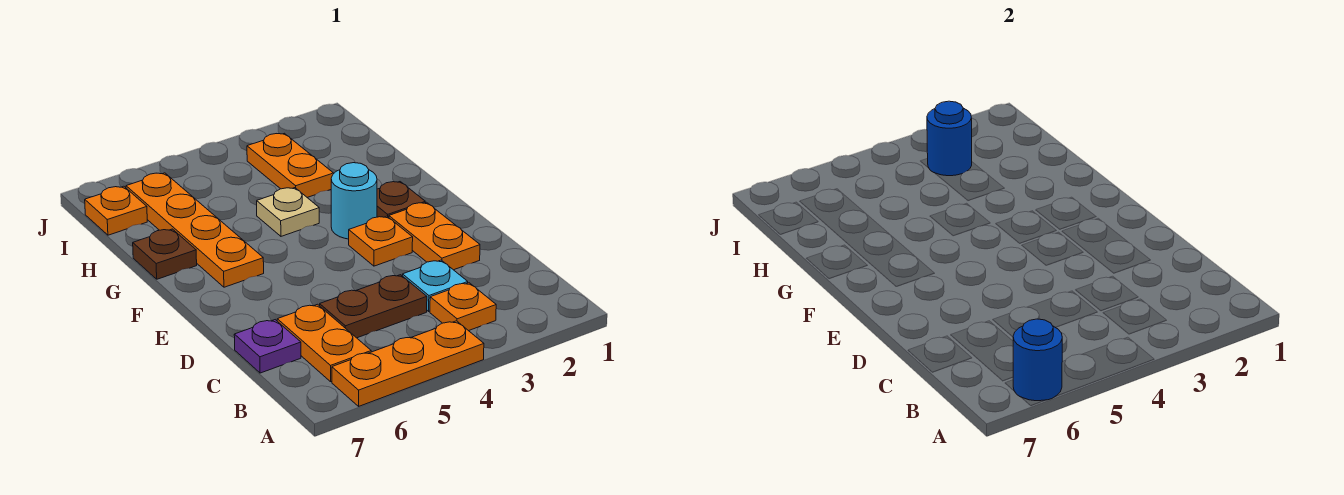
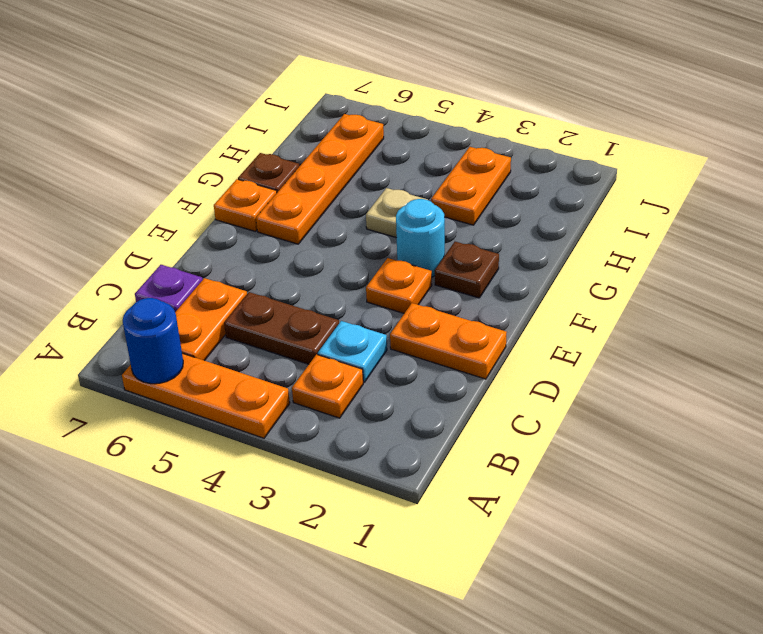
orange plate D2:E2 level 1 -> orange plate D1:D2 level 1
blue round brick I3 level 2 -> none
orange plate I7 level 1 -> orange plate F7 level 1

